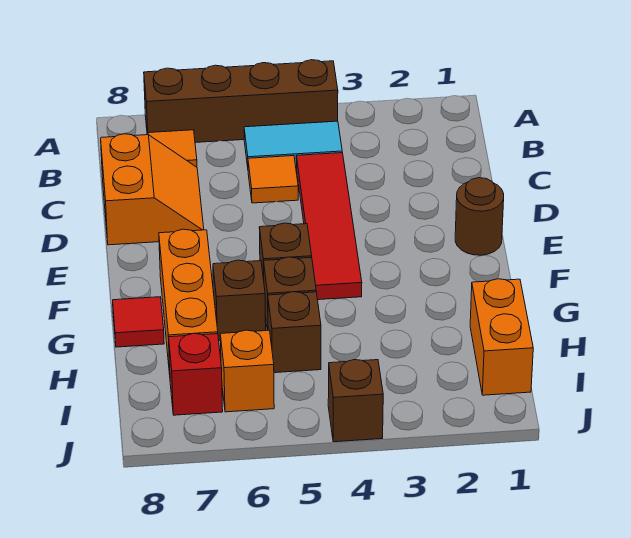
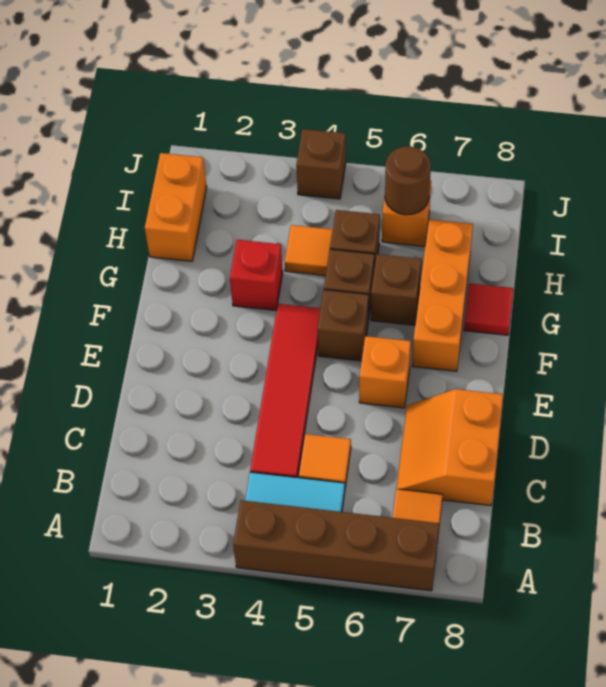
brown round brick E1 level 1 -> brown round brick I6 level 2
none -> orange brick E6 level 1
none -> orange tile H4 level 1
red brick I7 level 1 -> red brick G3 level 1

